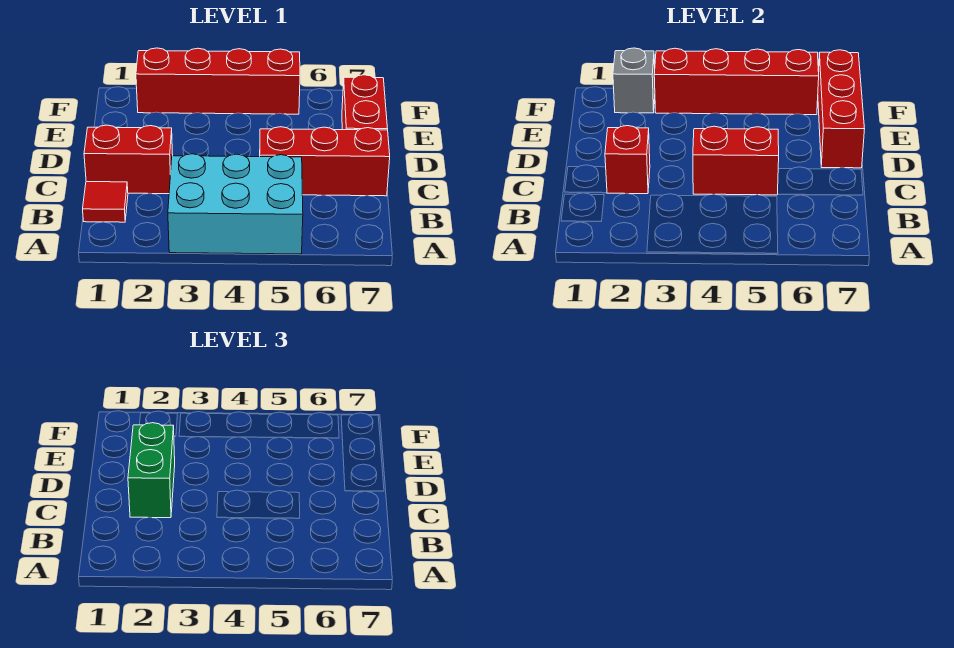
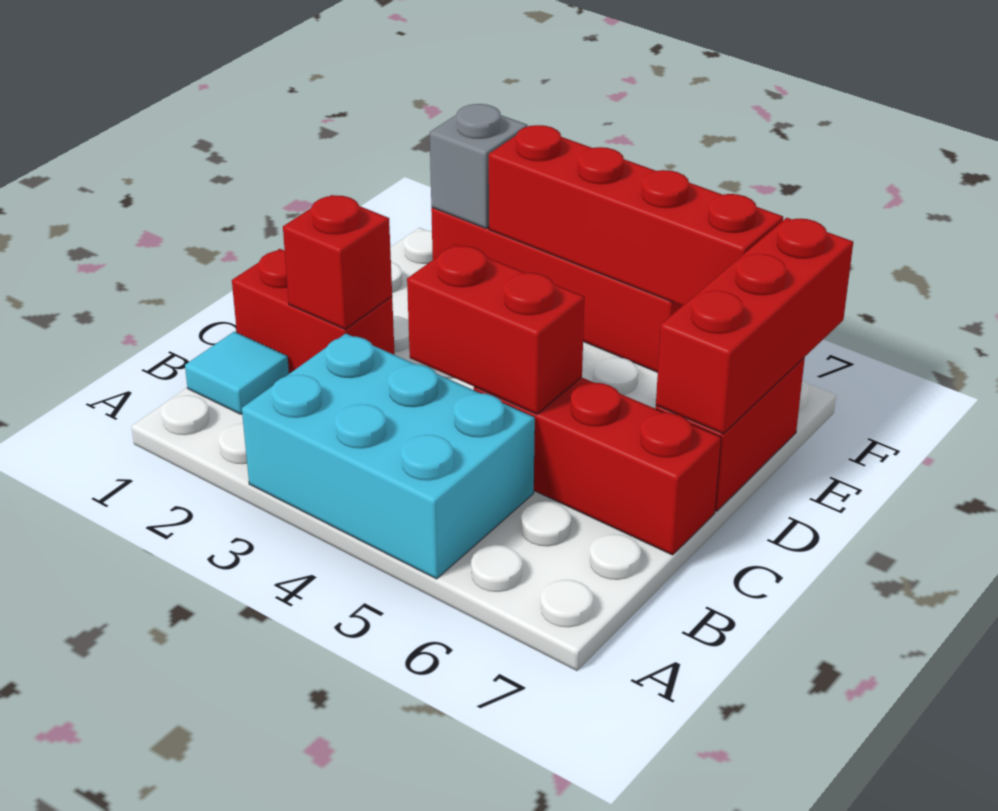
red tile B1 level 1 -> cyan tile B1 level 1
green brick C2:D2 level 3 -> none

